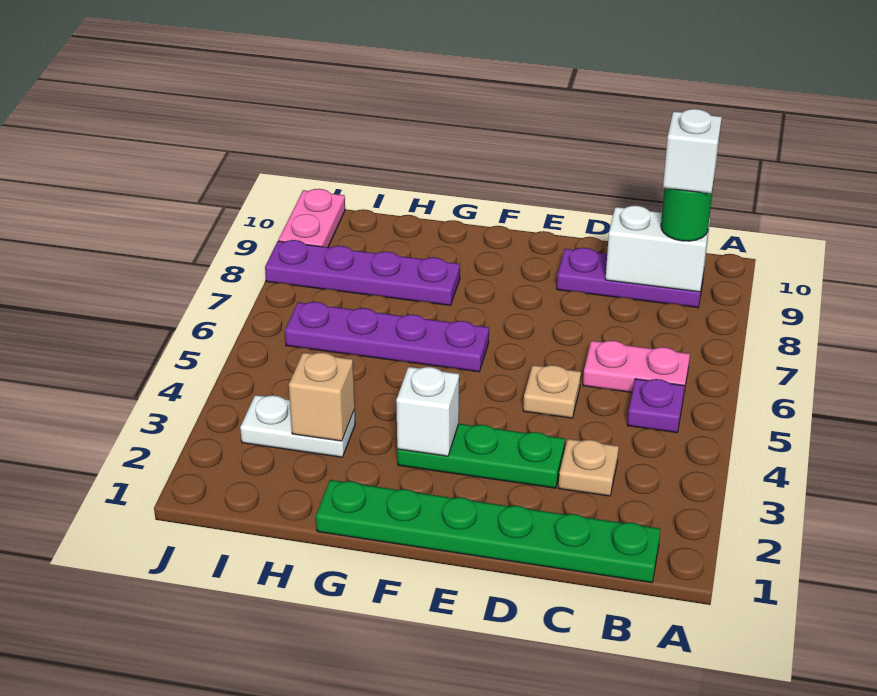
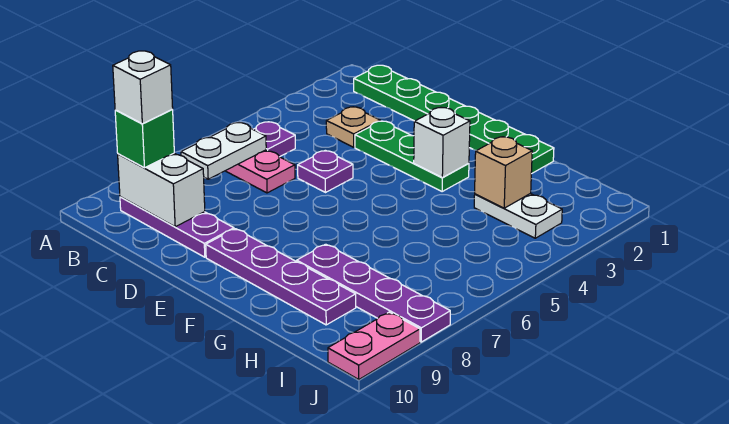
none -> white plate B6:B7 level 2
green round brick B9 level 3 -> green brick B9 level 3
tan plate D5 level 1 -> purple plate D5 level 1
purple plate F6:I6 level 1 -> purple plate E9:H9 level 1

